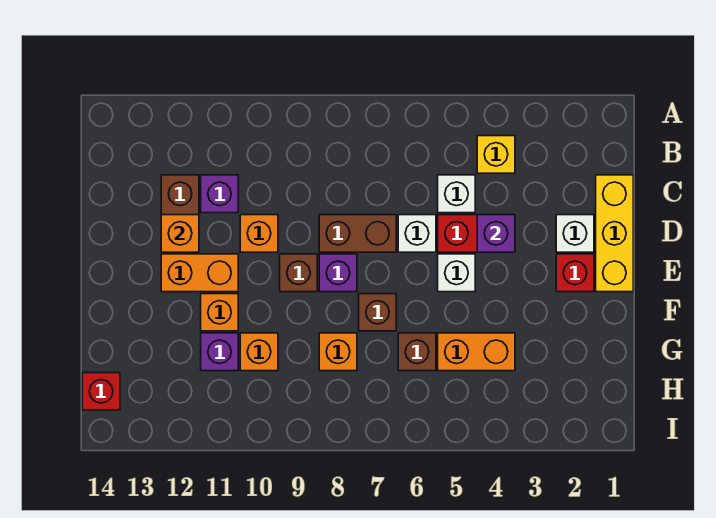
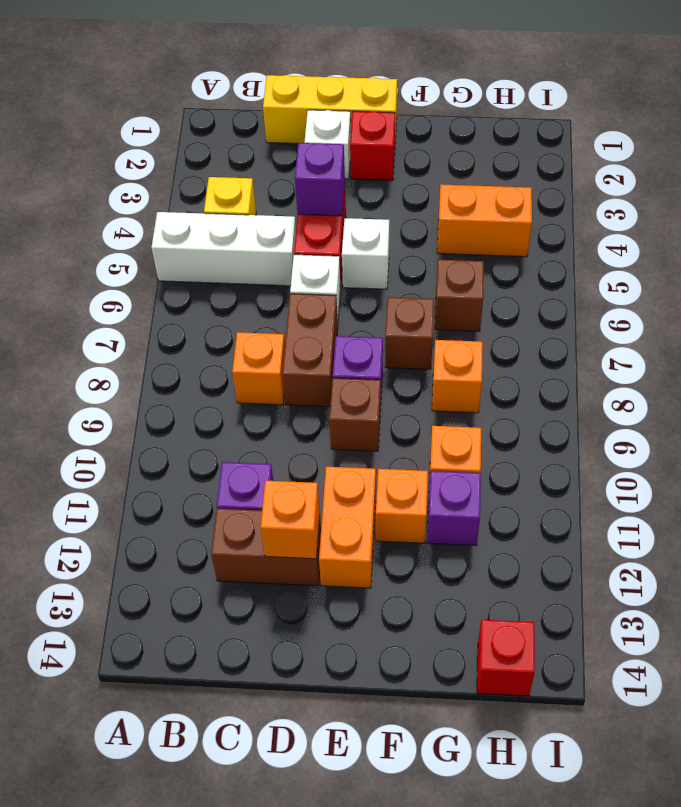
white brick C5 level 1 -> white brick A5:C5 level 1
orange brick D10 level 1 -> orange brick C8 level 1
orange brick G4:G5 level 1 -> orange brick G4:H4 level 1

